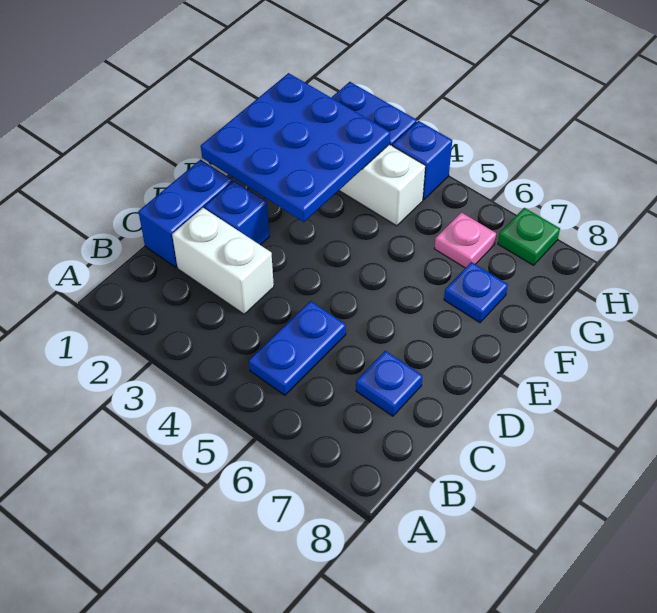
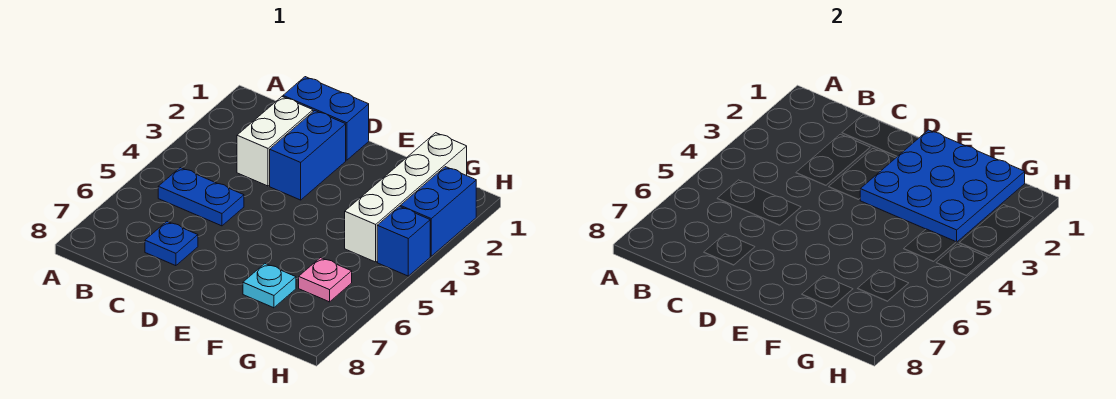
blue brick D2 level 1 -> blue brick D2:D3 level 1
blue plate F7 level 1 -> cyan plate F7 level 1
green plate H7 level 1 -> none

